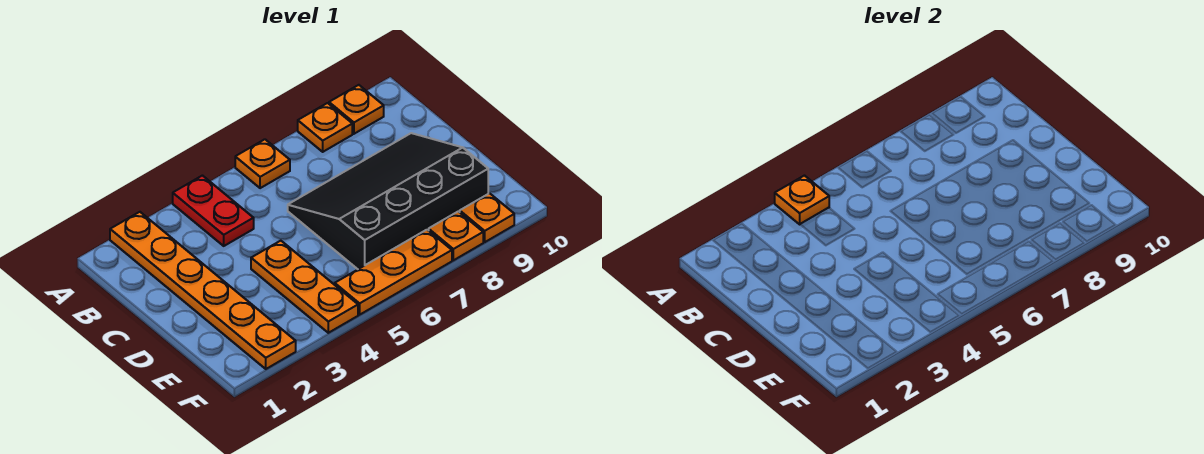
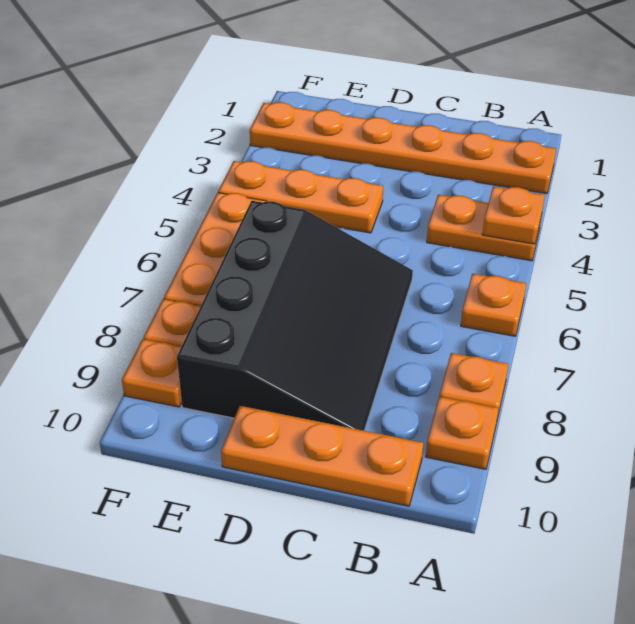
red plate A4:B4 level 1 -> orange plate A4:B4 level 1
none -> orange plate B10:D10 level 1

